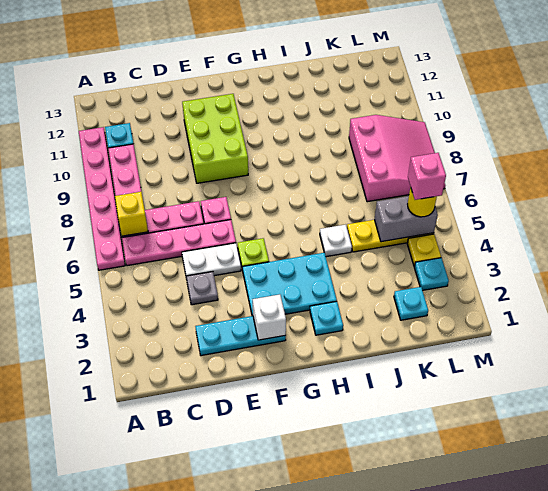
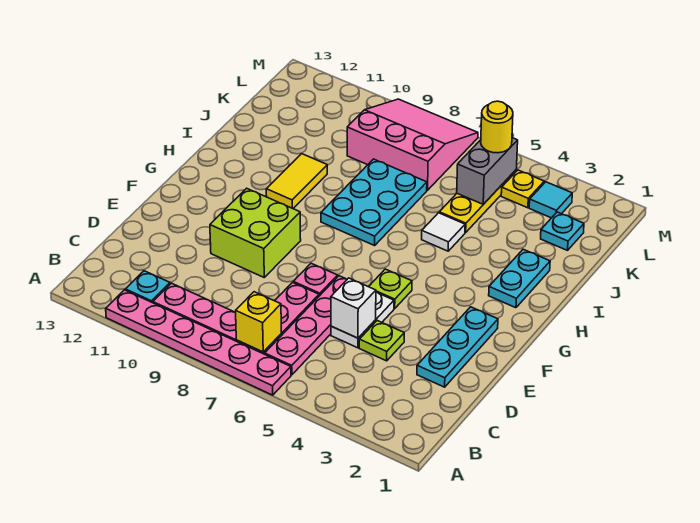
grey plate D4 level 1 -> lime plate D4 level 1
lime brick E9:F11 level 1 -> lime brick E9:F10 level 1
white brick F2 level 2 -> white brick D5 level 2
cyan plate F3:H4 level 1 -> cyan plate H7:J8 level 1
cyan plate H2 level 1 -> cyan plate H2:I2 level 1
none -> yellow tile H10:I10 level 1
white plate I5 level 1 -> white tile I5 level 1
cyan plate L3 level 1 -> cyan tile L3 level 1
pink brick L5 level 4 -> none

